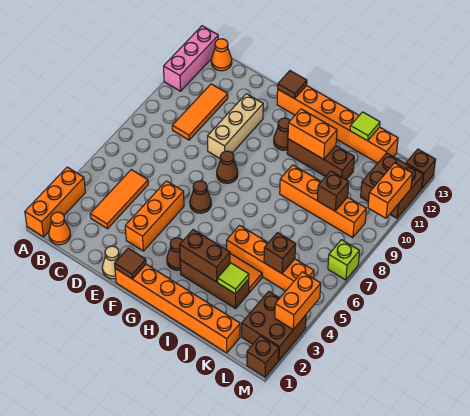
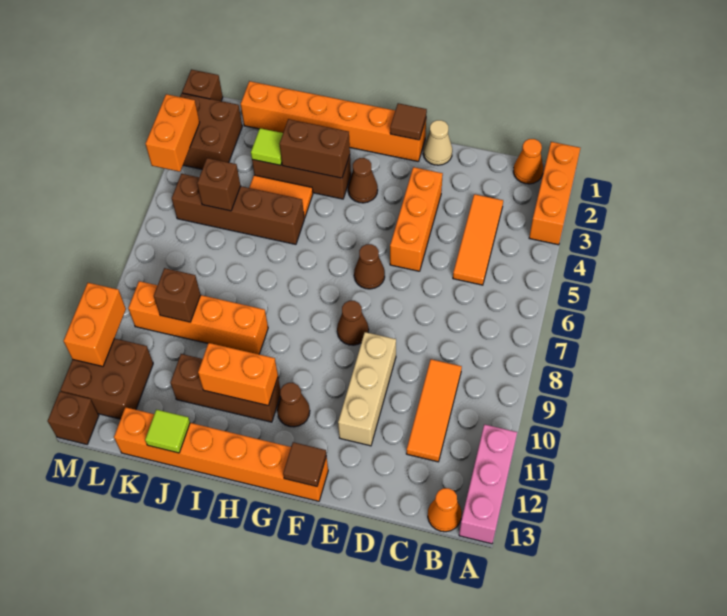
orange brick I5:L5 level 1 -> brown brick I5:L5 level 1
lime brick M7 level 1 -> none

